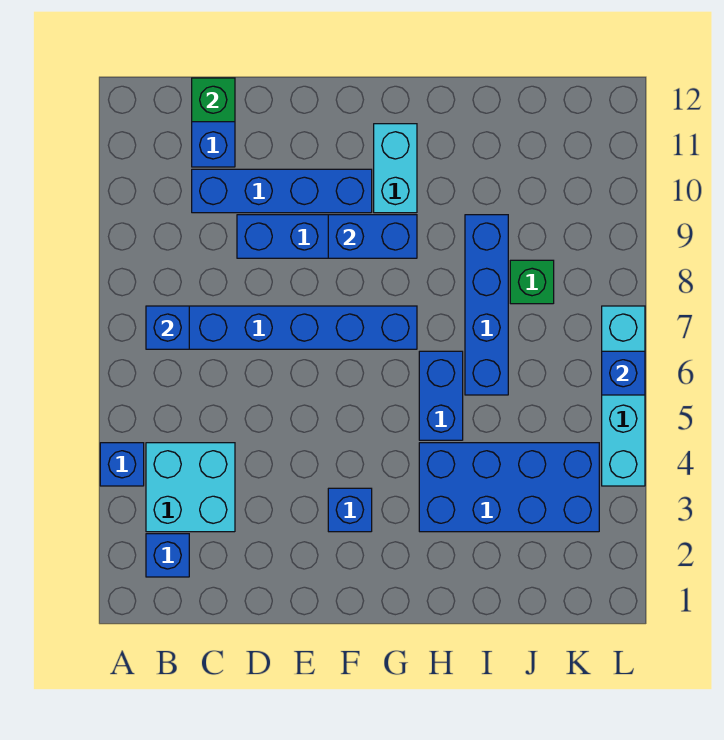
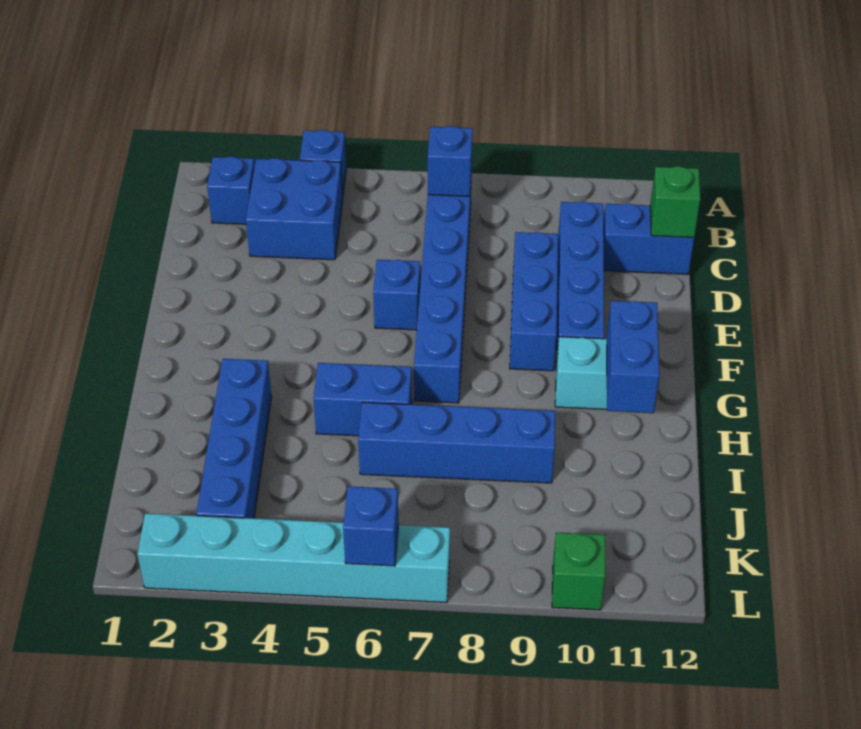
cyan brick B3:C4 level 1 -> blue brick B3:C4 level 1
blue brick F3 level 1 -> blue brick E6 level 1
blue brick F9:G9 level 2 -> blue brick G11:H11 level 2
blue brick H3:K4 level 1 -> blue brick H3:K3 level 1
green brick J8 level 1 -> green brick L10 level 1
cyan brick L4:L7 level 1 -> cyan brick L2:L7 level 1

